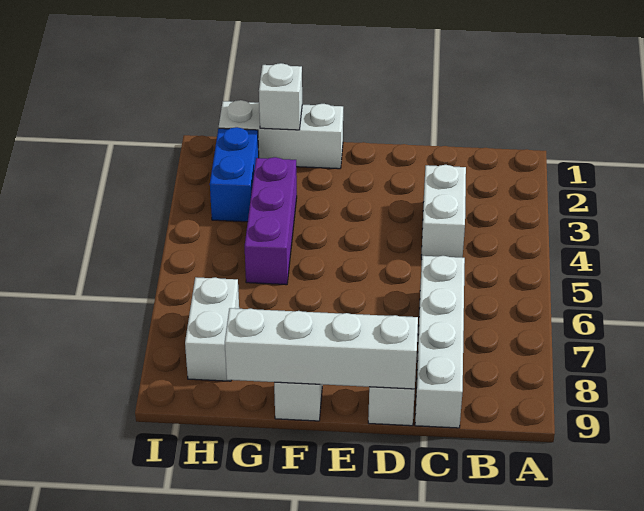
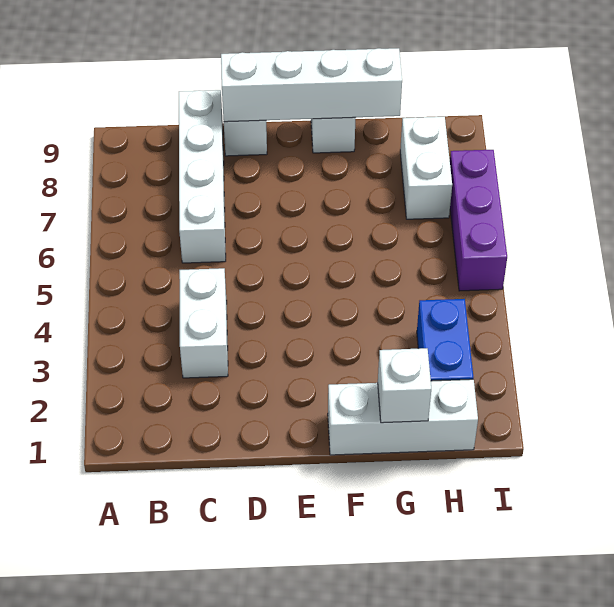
purple brick G3:G5 level 1 -> purple brick I5:I7 level 1

